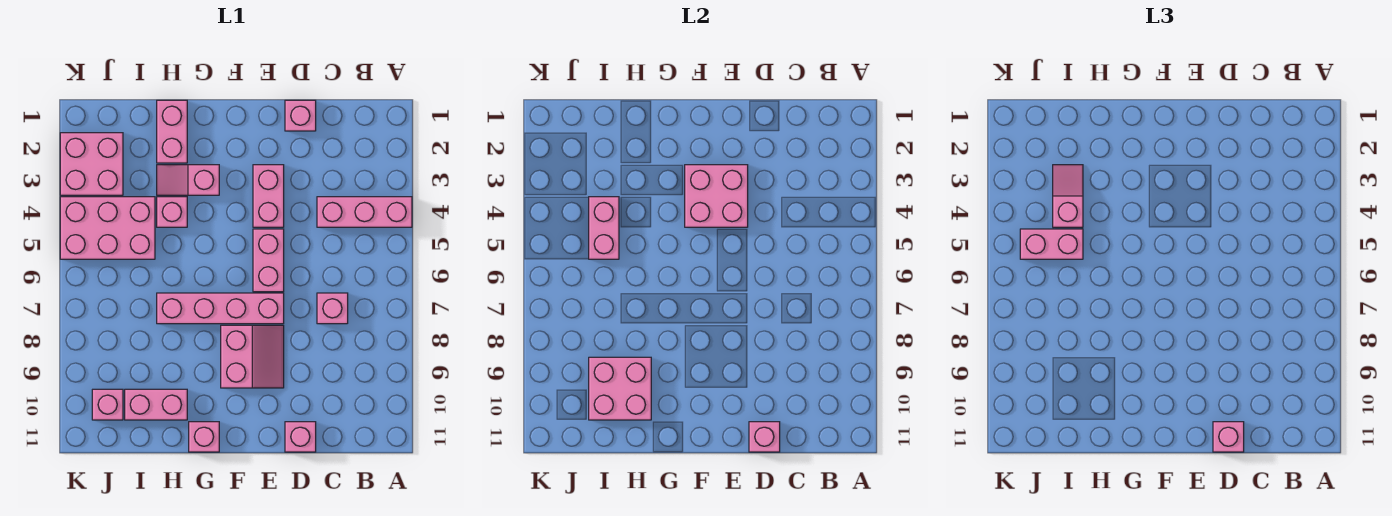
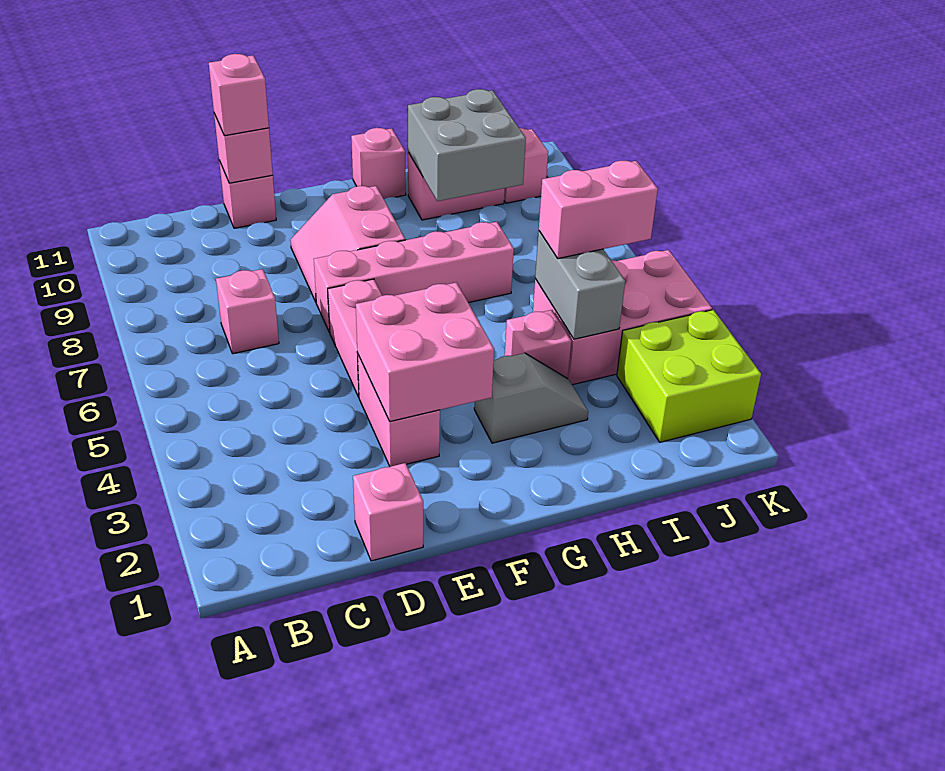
pink brick A4:C4 level 1 -> none
pink slope G3:H3 level 1 top G -> grey slope G3:H3 level 1 top G
pink brick H1:H2 level 1 -> none
pink brick H9:I10 level 2 -> grey brick H9:I10 level 2
pink slope I3:I4 level 3 top 4 -> none
pink brick I4:I5 level 2 -> grey brick I4:I5 level 2
pink brick J2:K3 level 1 -> lime brick J2:K3 level 1

